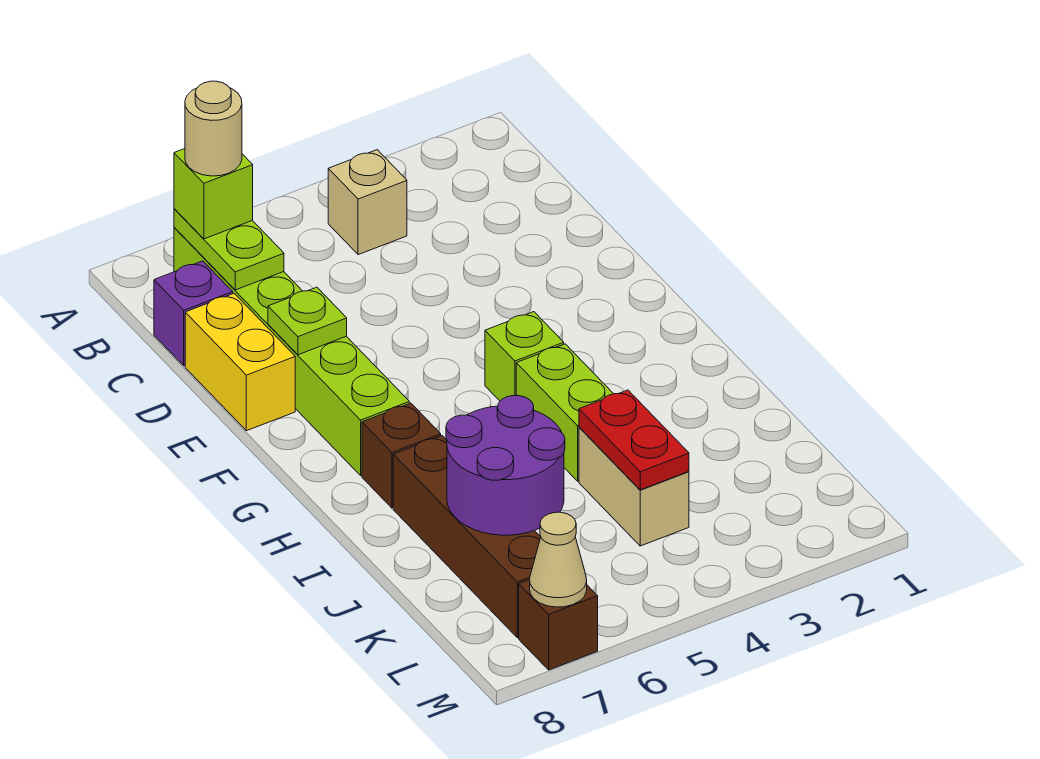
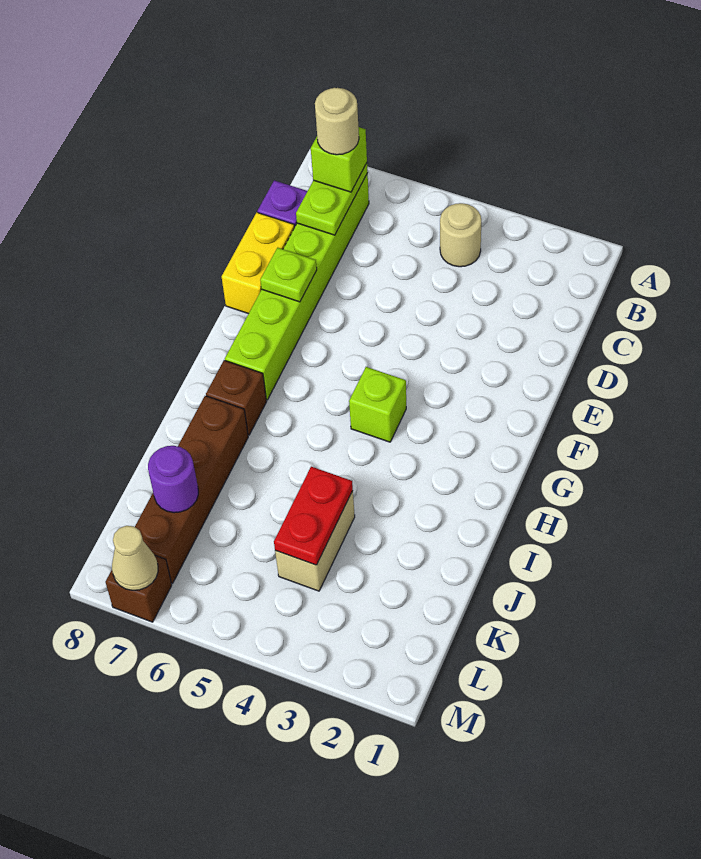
tan brick B4 level 1 -> tan round brick B4 level 1
lime brick H4:I4 level 1 -> none
purple round brick J6:K7 level 2 -> purple round brick K7 level 2

